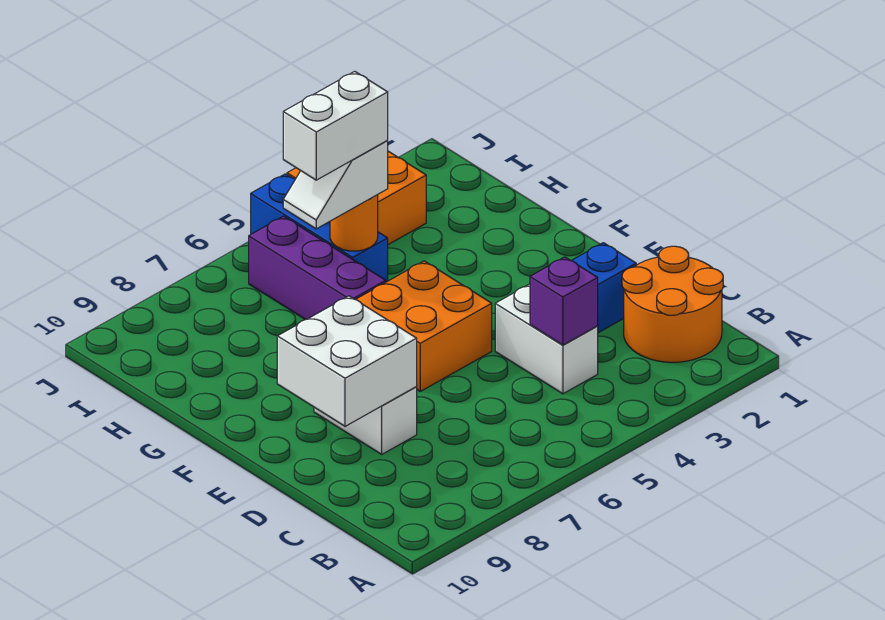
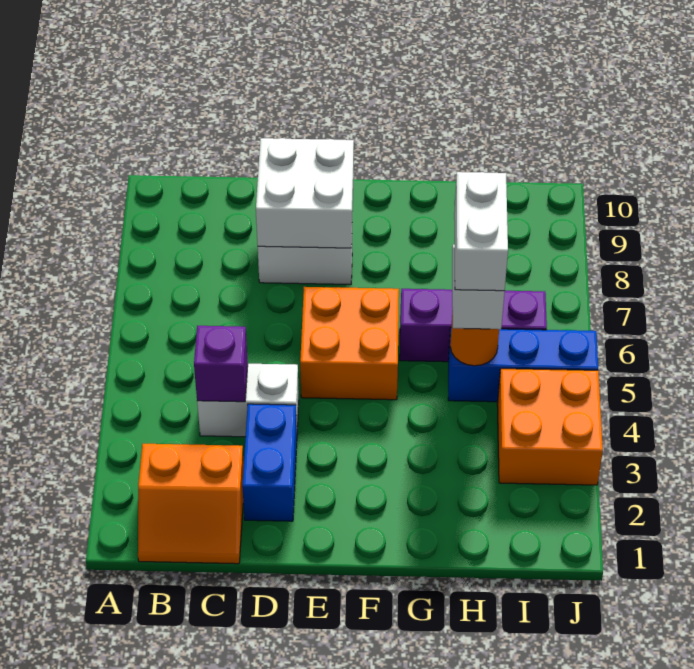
orange round brick B1:C2 level 1 -> orange slope B1:C2 level 1 top 2

